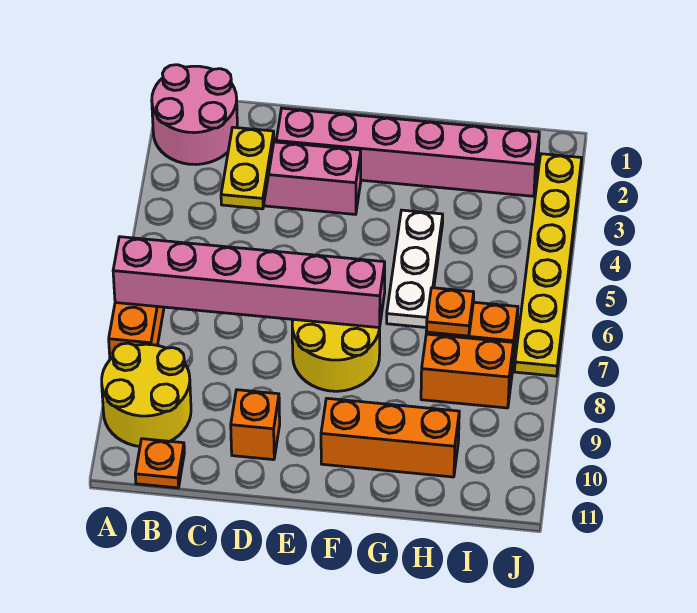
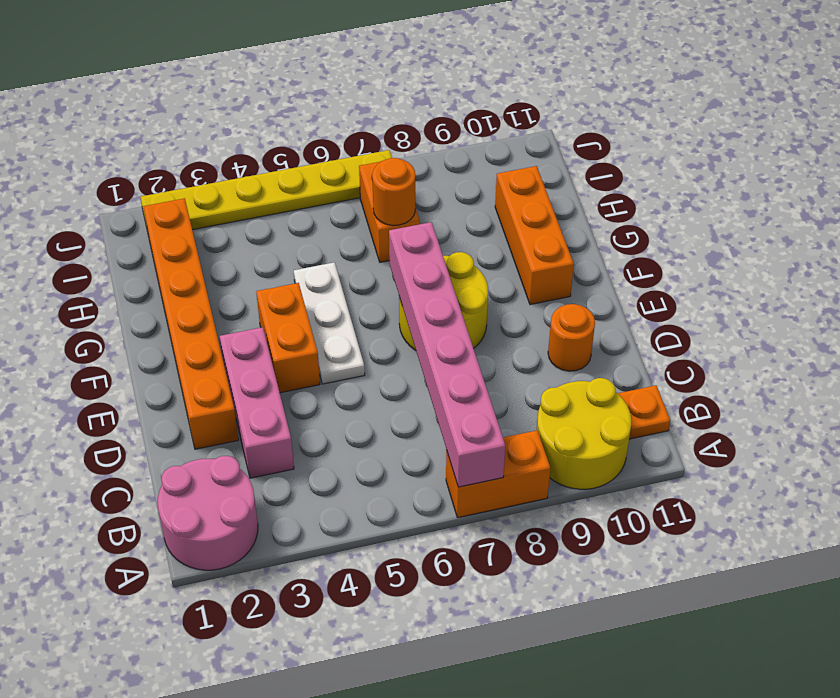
yellow plate C3:C4 level 2 -> none
pink brick D2:I2 level 1 -> orange brick D2:I2 level 1
orange brick D10 level 1 -> orange round brick D10 level 1
white plate G4:G6 level 1 -> white plate E5:G5 level 1
orange plate H7 level 2 -> orange round brick H7 level 2
orange brick H8:I8 level 1 -> orange brick E4:F4 level 1

